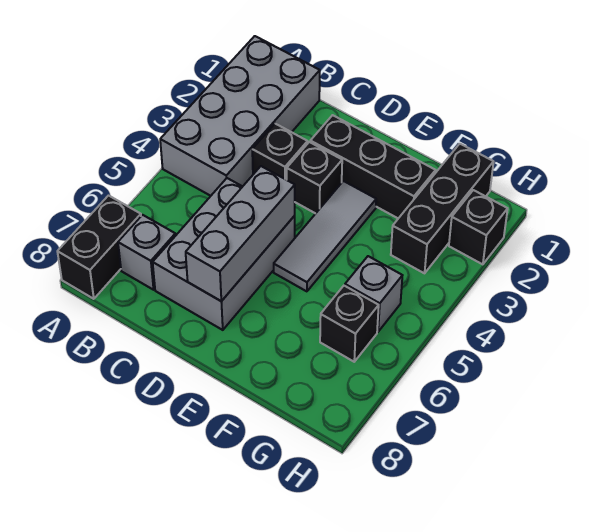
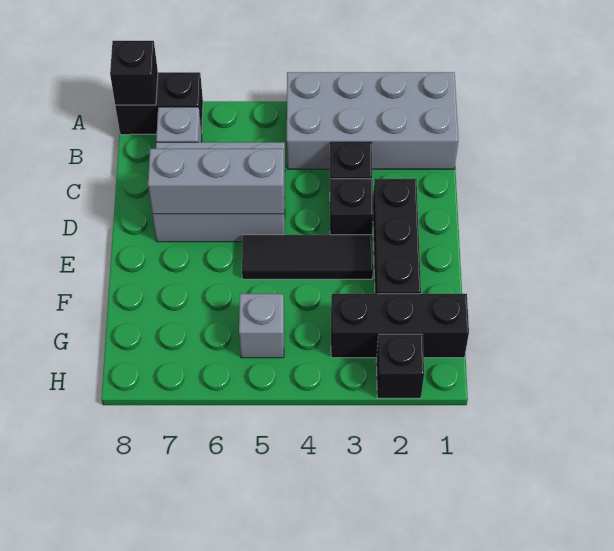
grey tile E3:E5 level 1 -> black tile E3:E5 level 1
black brick G6 level 1 -> black brick A8 level 2

